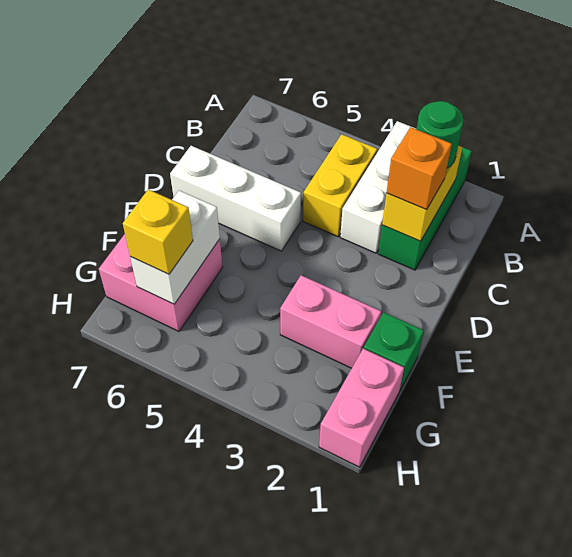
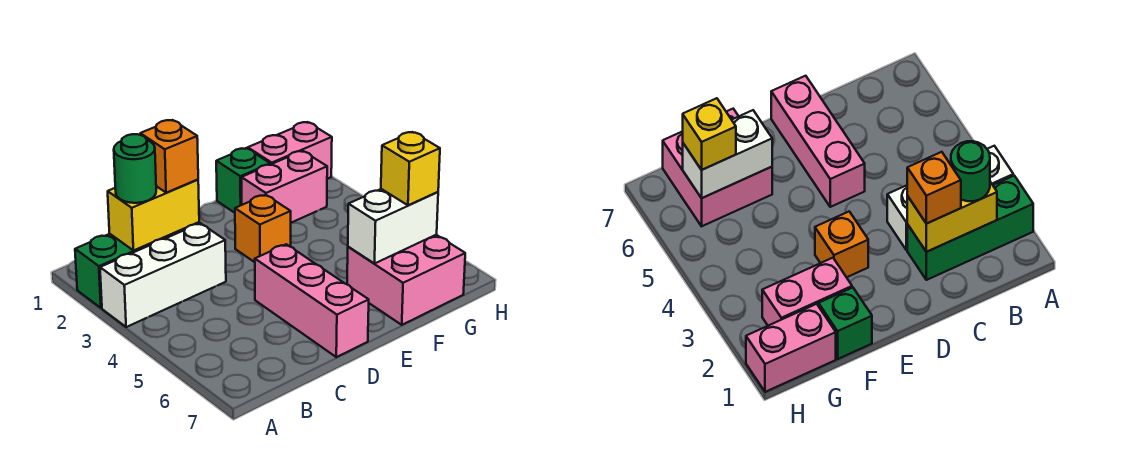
yellow brick B4:C4 level 1 -> none
white brick D5:D7 level 1 -> pink brick D5:D7 level 1
none -> orange brick E3 level 1
pink brick F2:F3 level 1 -> pink brick F2:G2 level 1

